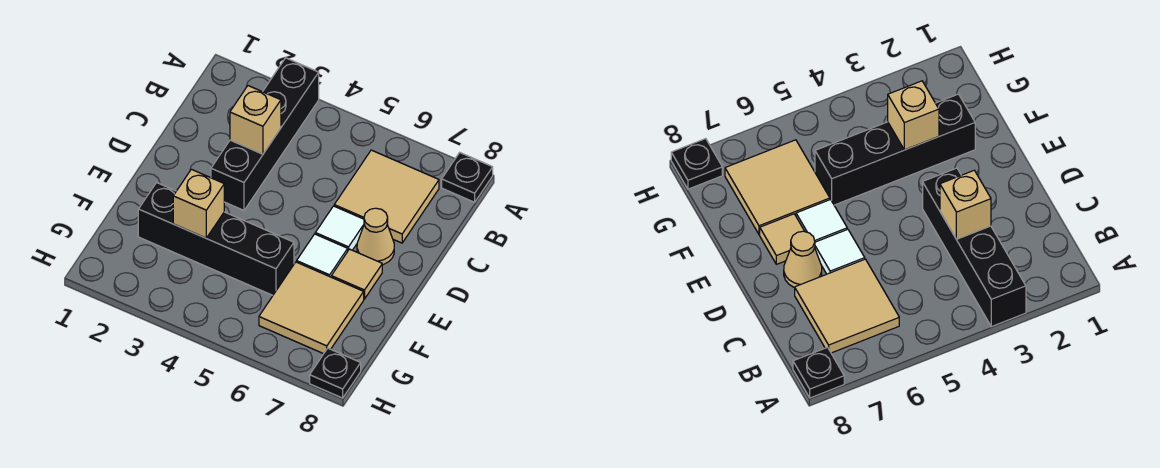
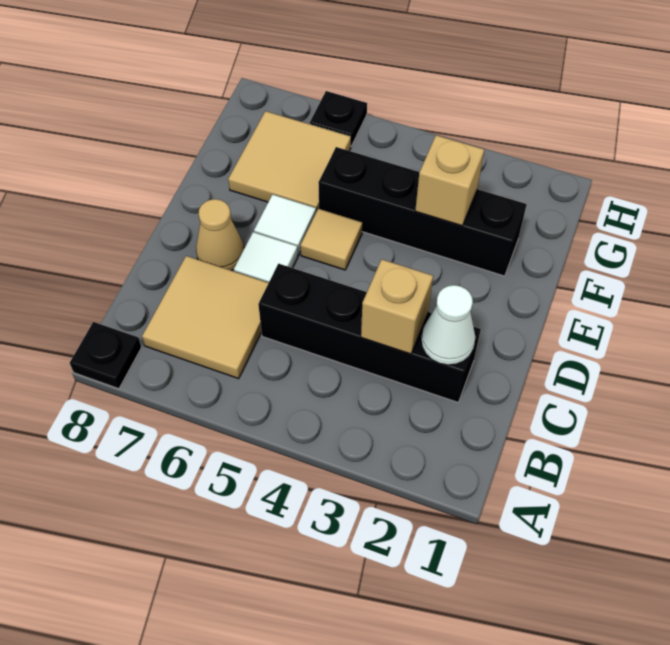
black brick A3:D3 level 1 -> black brick C2:C5 level 1
none -> white cone C2 level 2
tan tile E7 level 1 -> tan tile E5 level 1
black plate H8 level 1 -> black plate H6 level 1

